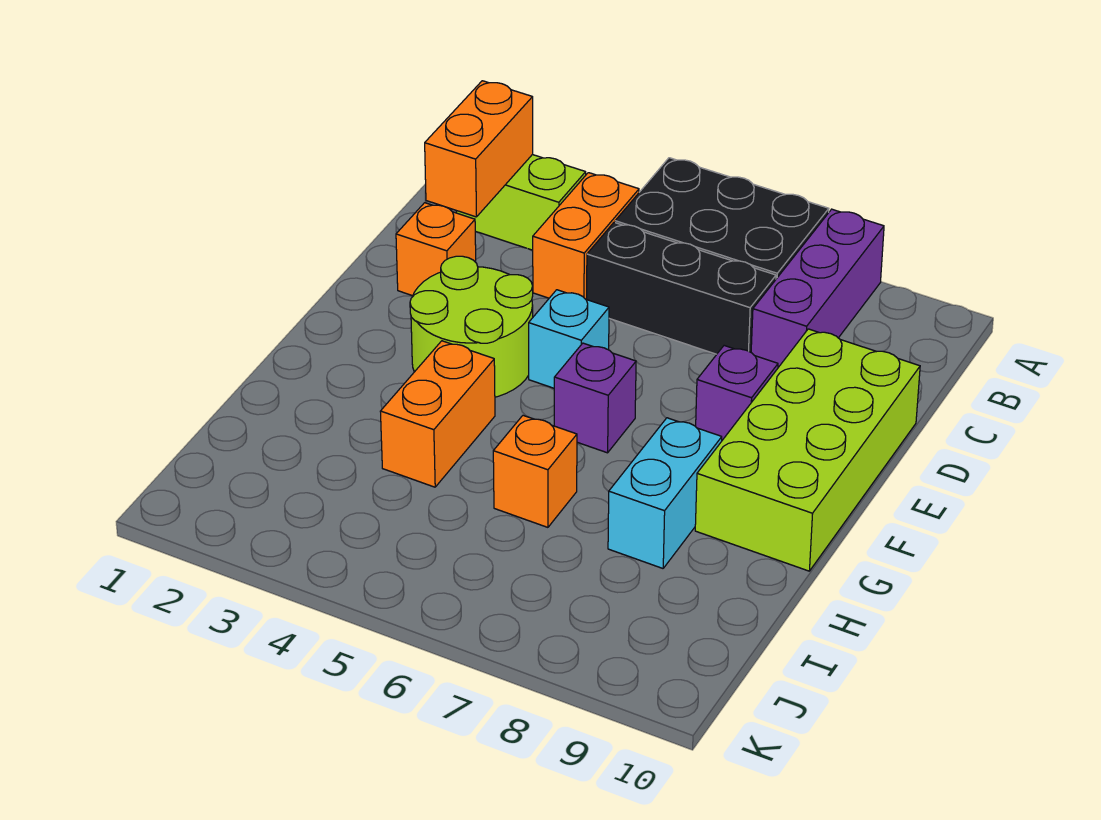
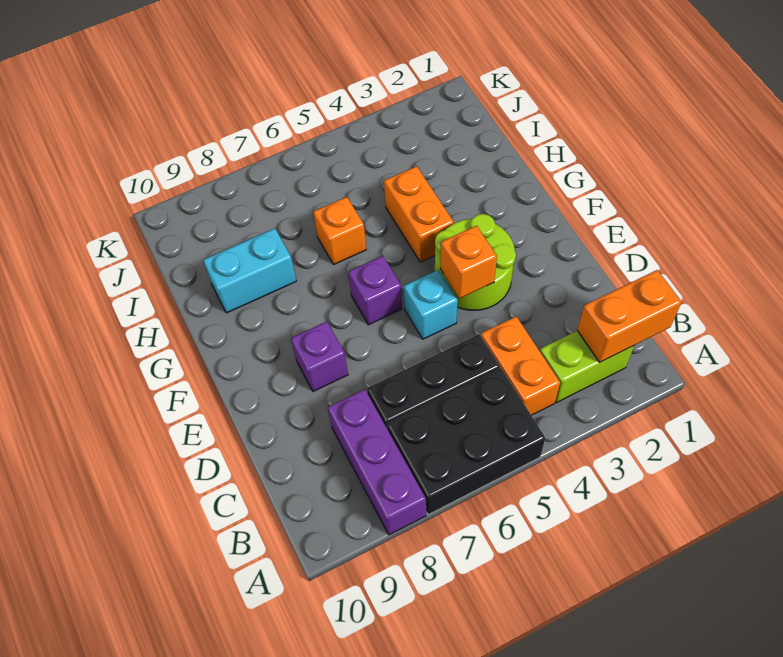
orange brick B2:C2 level 2 -> orange brick B1:B2 level 2
orange brick D2 level 1 -> orange brick E4 level 2
lime brick D9:G10 level 1 -> none
cyan brick G8:H8 level 1 -> cyan brick H8:H9 level 1

